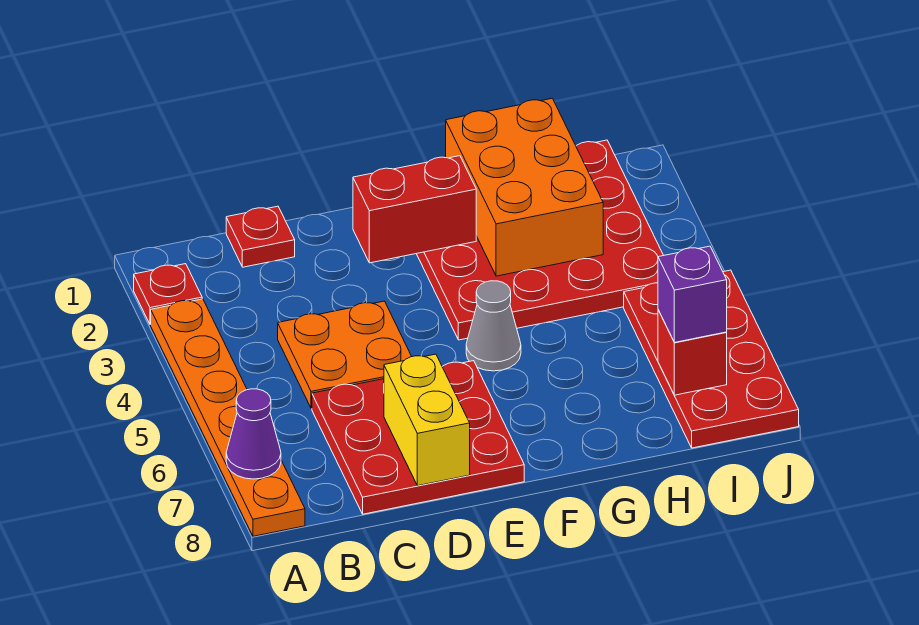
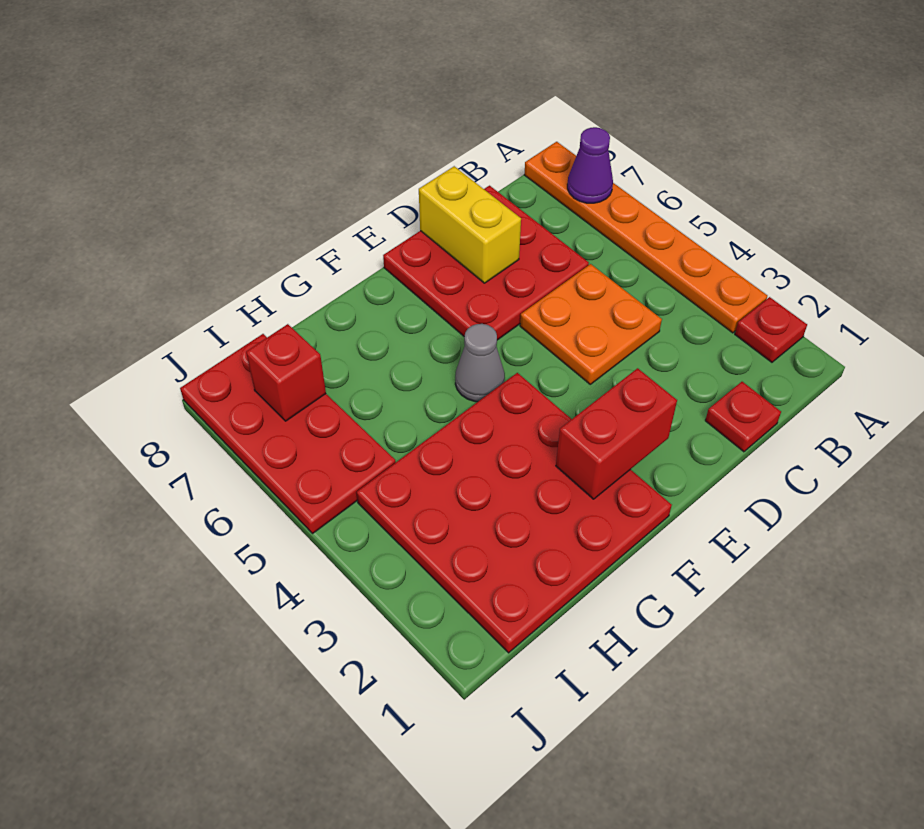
orange brick G1:H3 level 2 -> none
purple brick I7 level 3 -> none

